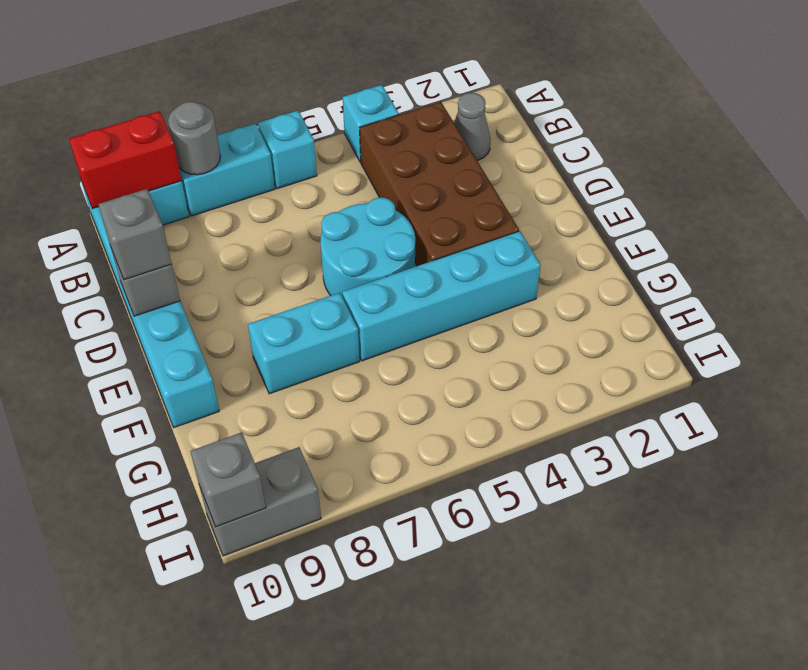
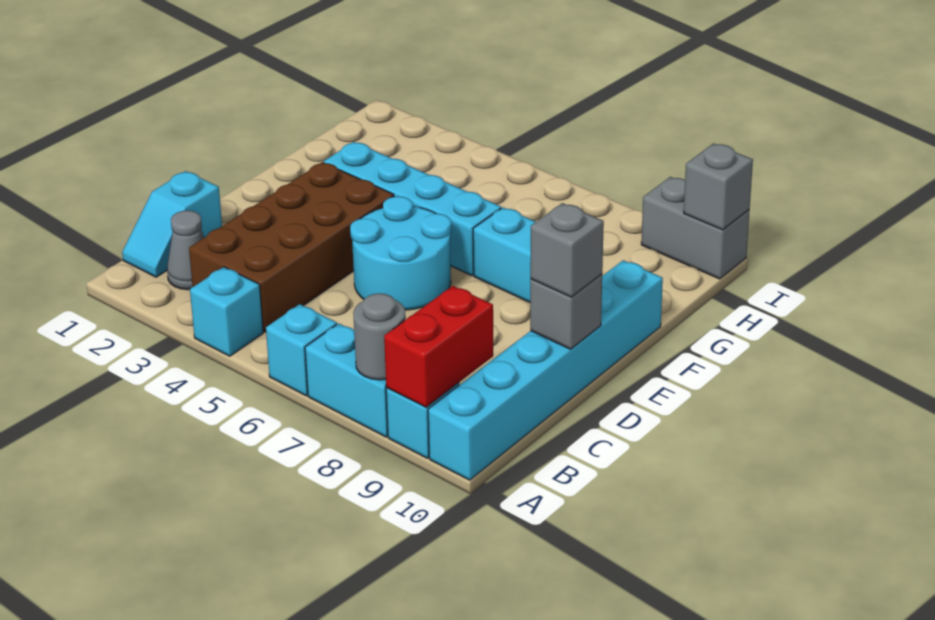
red brick A9:A10 level 2 -> red brick A9:B9 level 2
none -> cyan slope B1:C1 level 1 top C

